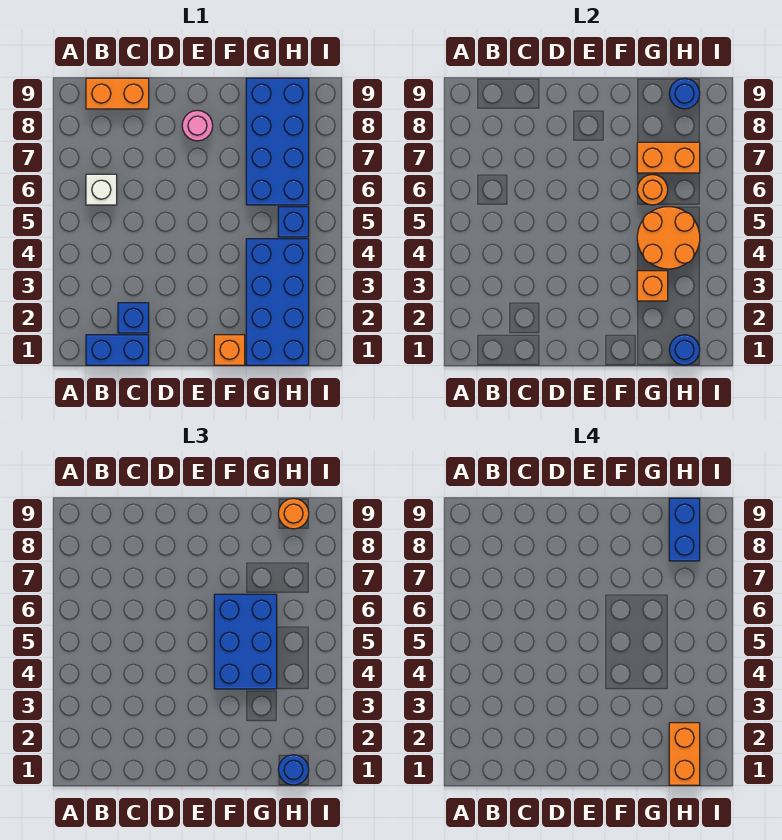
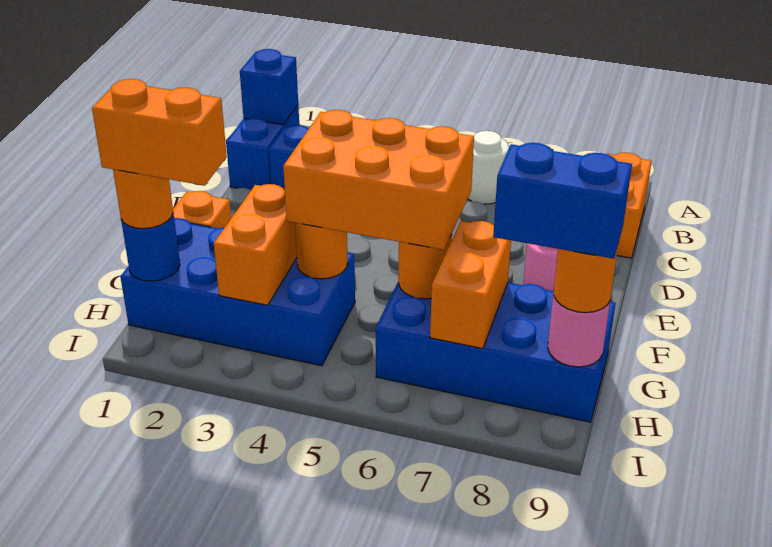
white brick B6 level 1 -> white round brick B6 level 1
blue brick F4:G6 level 3 -> orange brick F4:G6 level 3
orange brick G3 level 2 -> orange brick G3:H3 level 2
orange round brick G4:H5 level 2 -> orange round brick G4 level 2
blue round brick H1 level 3 -> orange round brick H1 level 3
blue brick H5 level 1 -> blue brick B1 level 2
blue round brick H9 level 2 -> pink round brick H9 level 2

